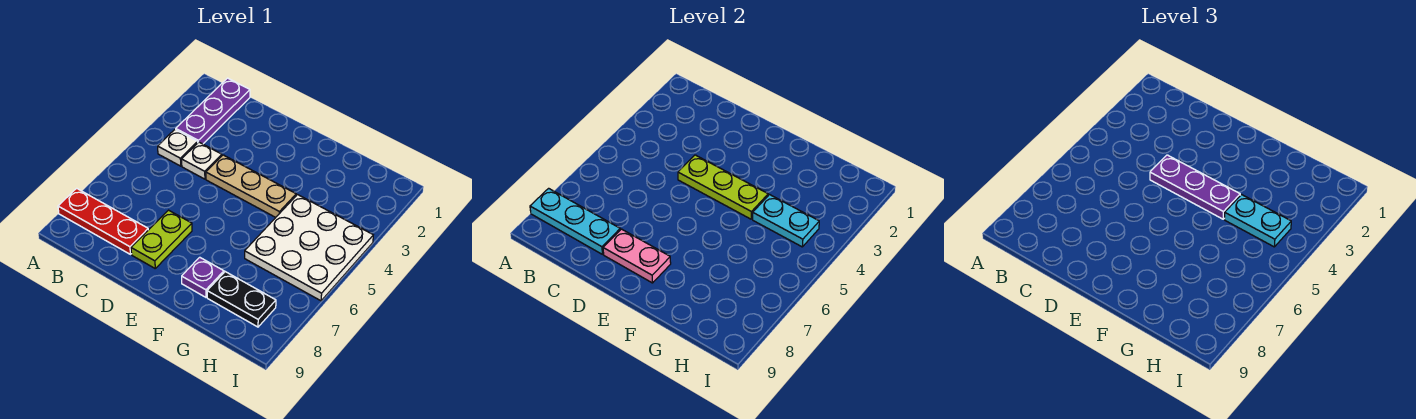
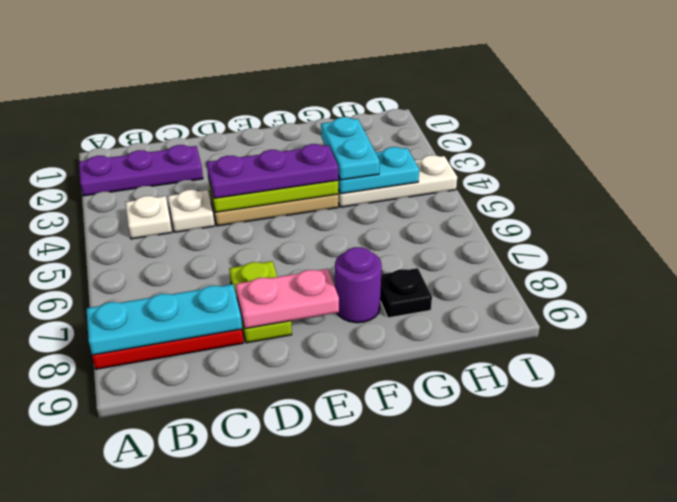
purple plate B1:B3 level 1 -> purple plate A2:C2 level 1
purple plate F8 level 1 -> purple round brick F8 level 1
white plate G4:I6 level 1 -> white plate G4:I4 level 1
cyan plate G4:H4 level 3 -> cyan plate G3:G4 level 3
black plate G8:H8 level 1 -> black plate G8 level 1

